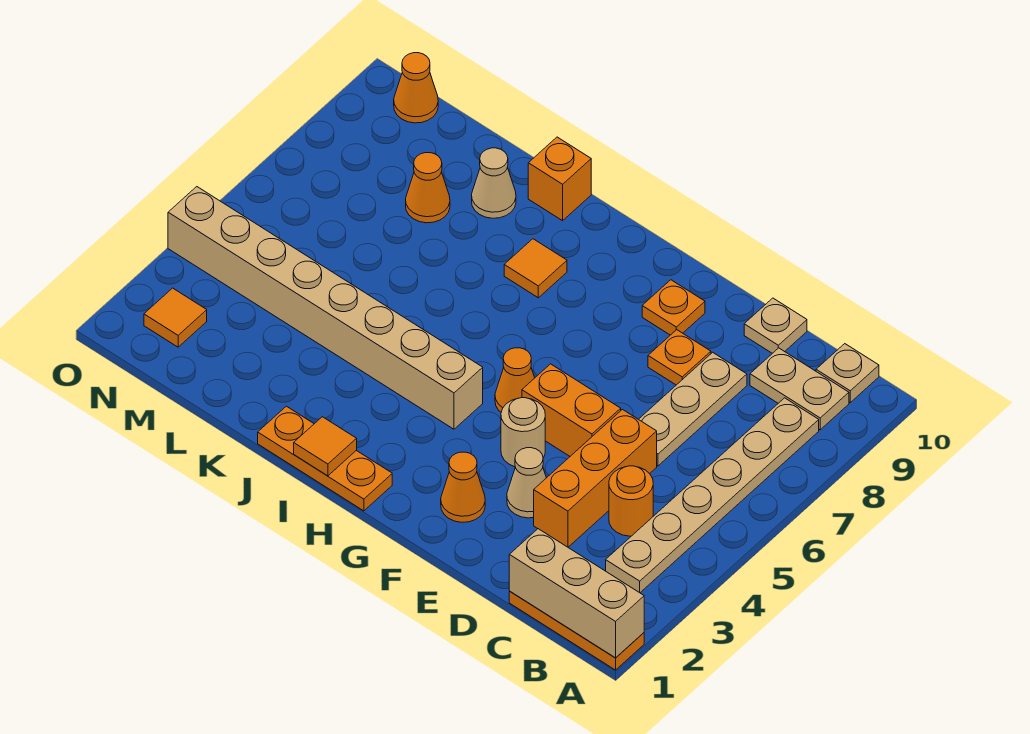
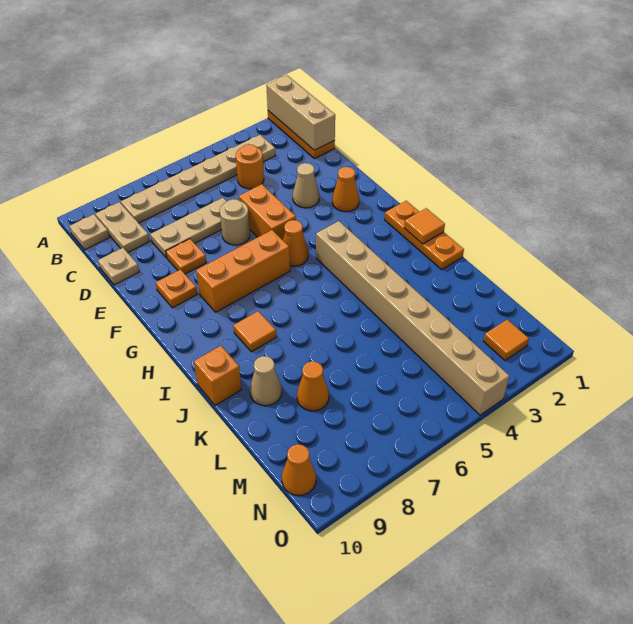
orange brick D3:D5 level 1 -> orange brick G6:G8 level 1
tan round brick F4 level 1 -> tan round brick E6 level 1

